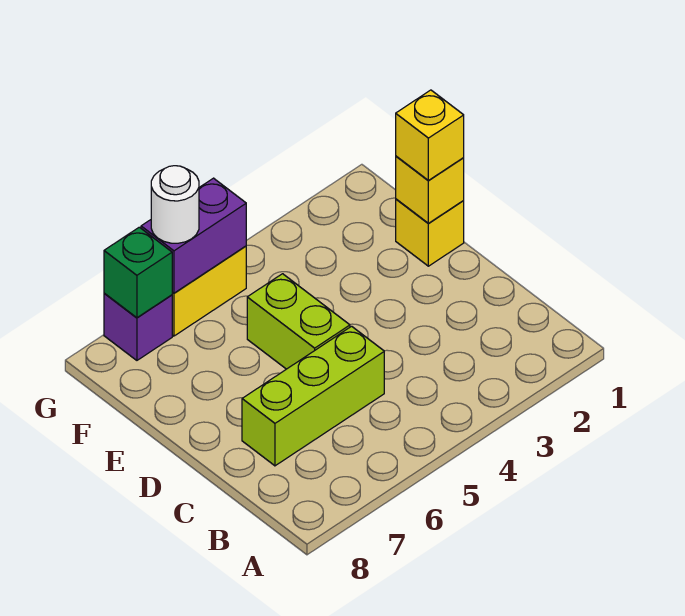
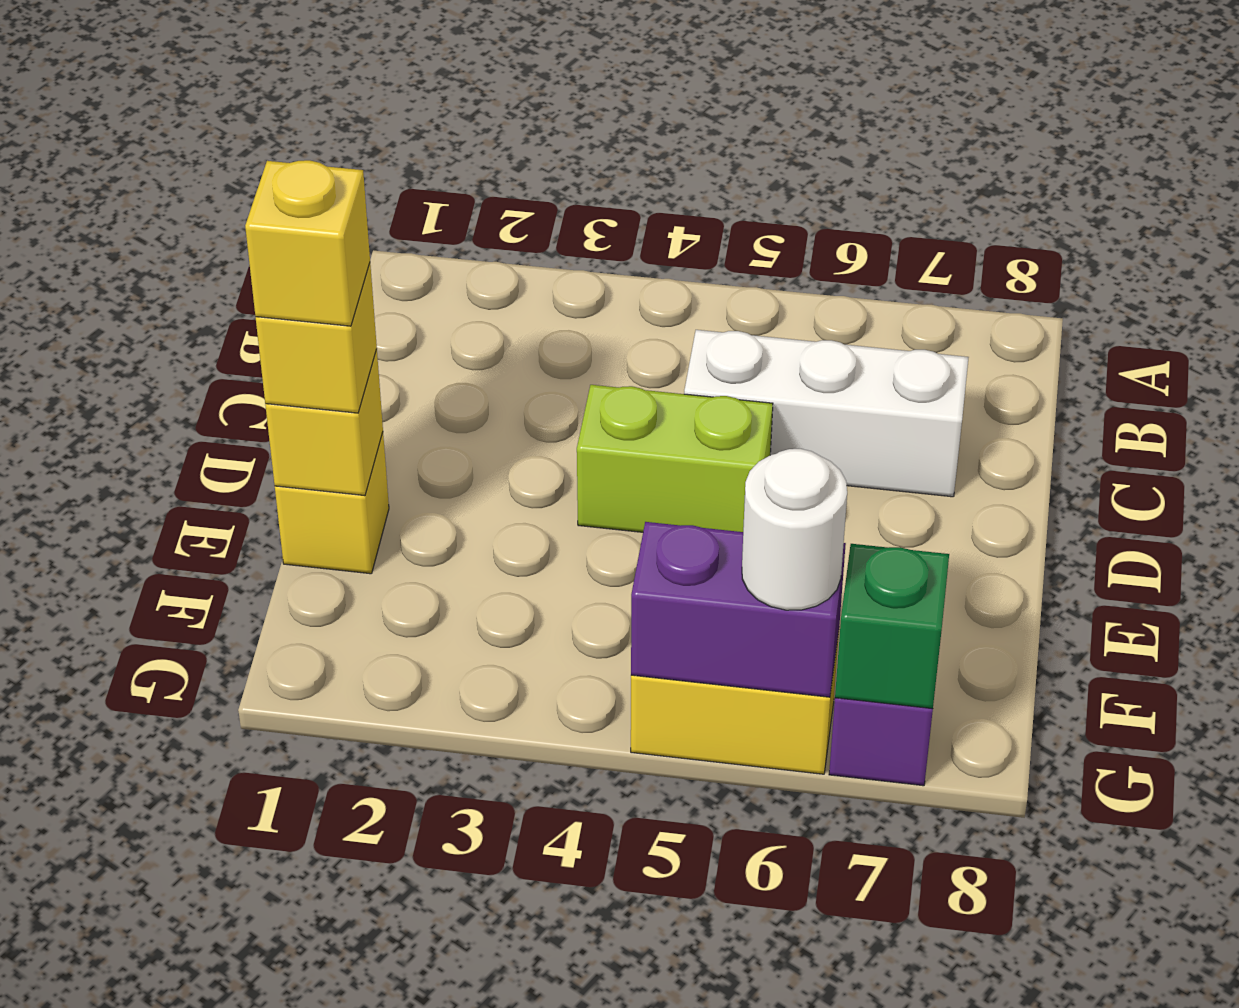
lime brick C5:C7 level 1 -> white brick C5:C7 level 1
lime brick D5:E5 level 1 -> lime brick D4:D5 level 1
none -> yellow brick E1 level 4

